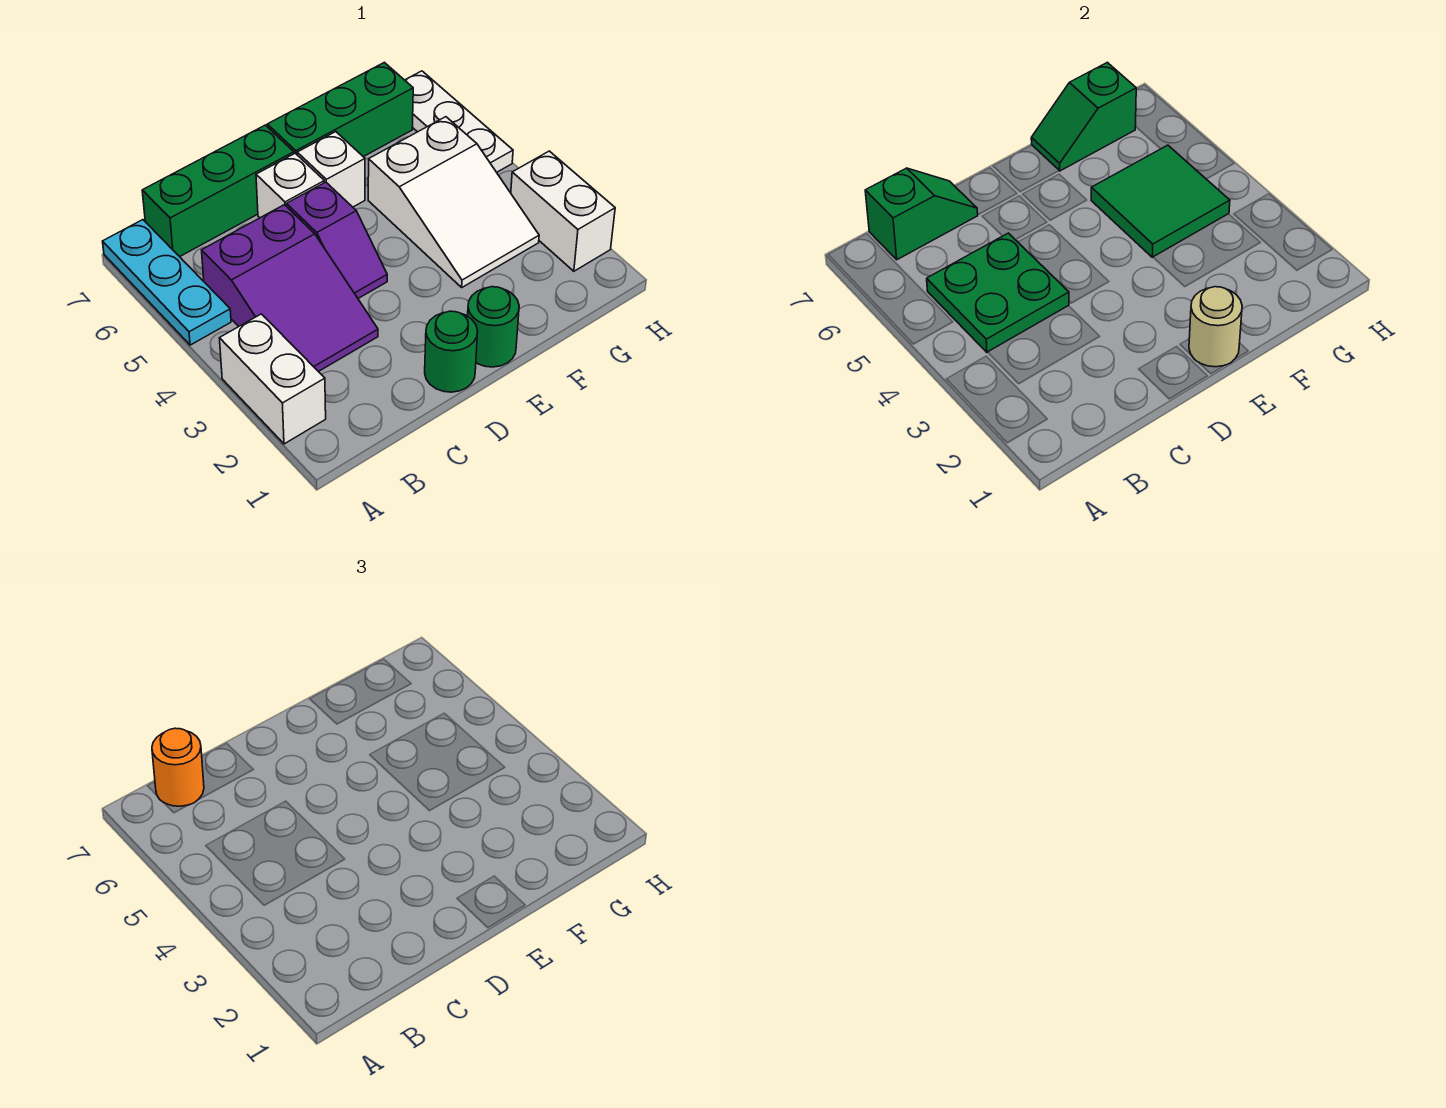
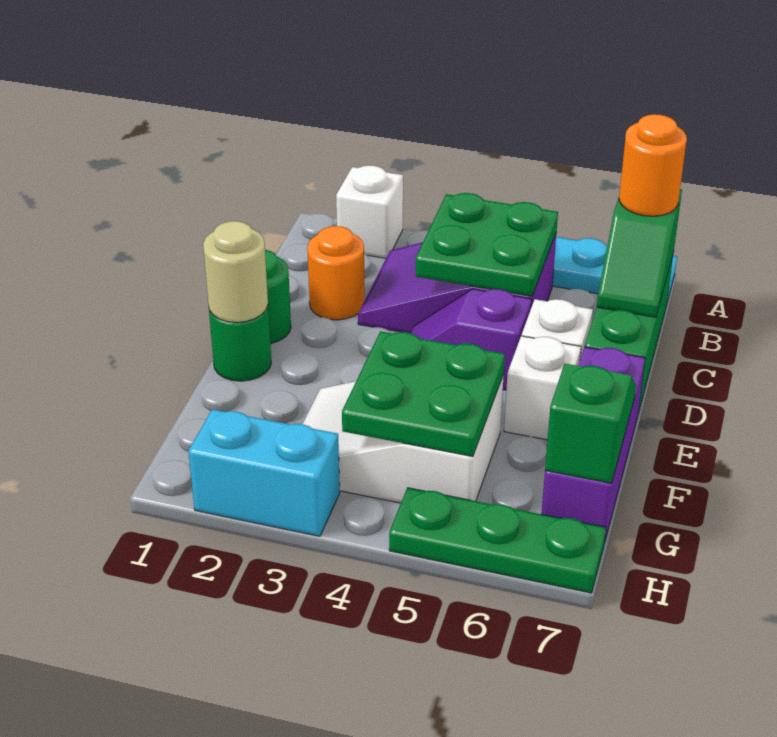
white brick A2:A3 level 1 -> white brick A2 level 1
none -> orange round brick C2 level 1
green brick E7:G7 level 1 -> purple brick E7:G7 level 1
green tile F4:G5 level 2 -> green plate F4:G5 level 2
white brick H2:H3 level 1 -> cyan brick H2:H3 level 1
white plate H5:H7 level 1 -> green plate H5:H7 level 1

